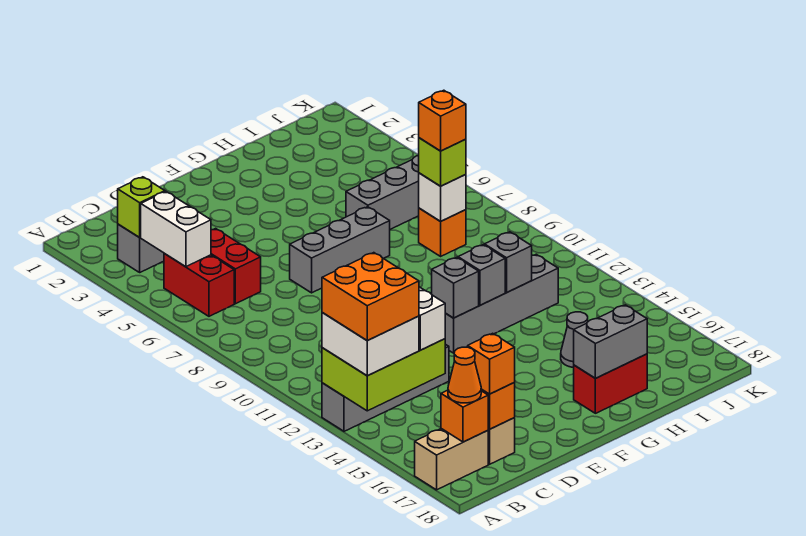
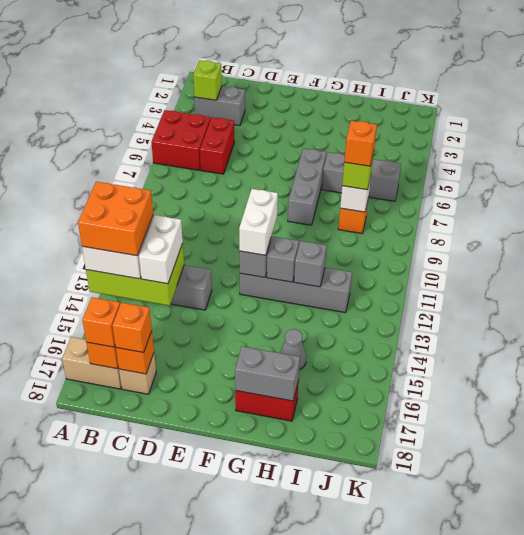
white brick B4:B5 level 2 -> white brick F11:F12 level 3
red brick B5:B6 level 1 -> red brick A5:B6 level 1
orange cone B17 level 3 -> orange brick B17 level 3
grey brick E7:G7 level 1 -> grey brick G6:G8 level 1

